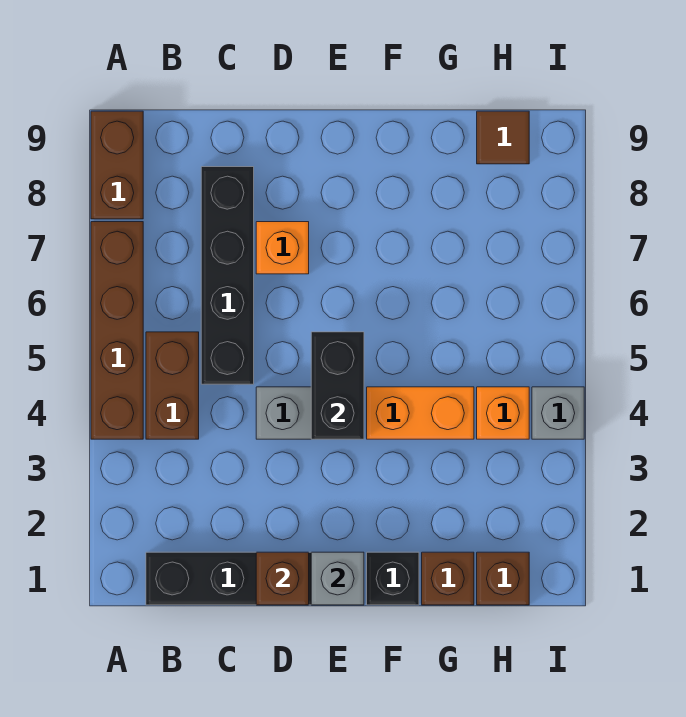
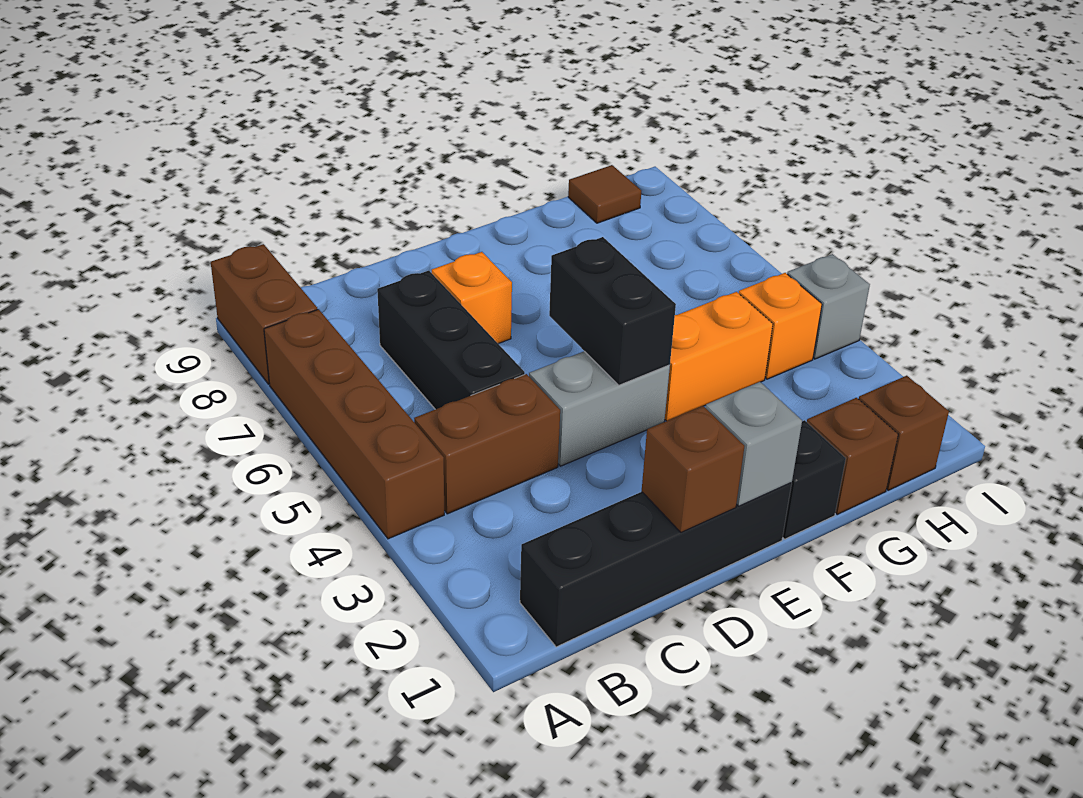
brown brick B4:B5 level 1 -> brown brick B4:C4 level 1
black brick C5:C8 level 1 -> black brick C5:C7 level 1

